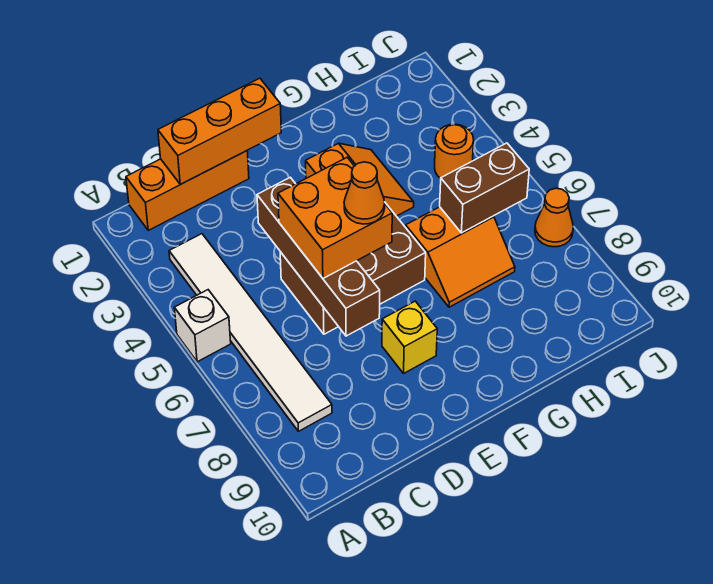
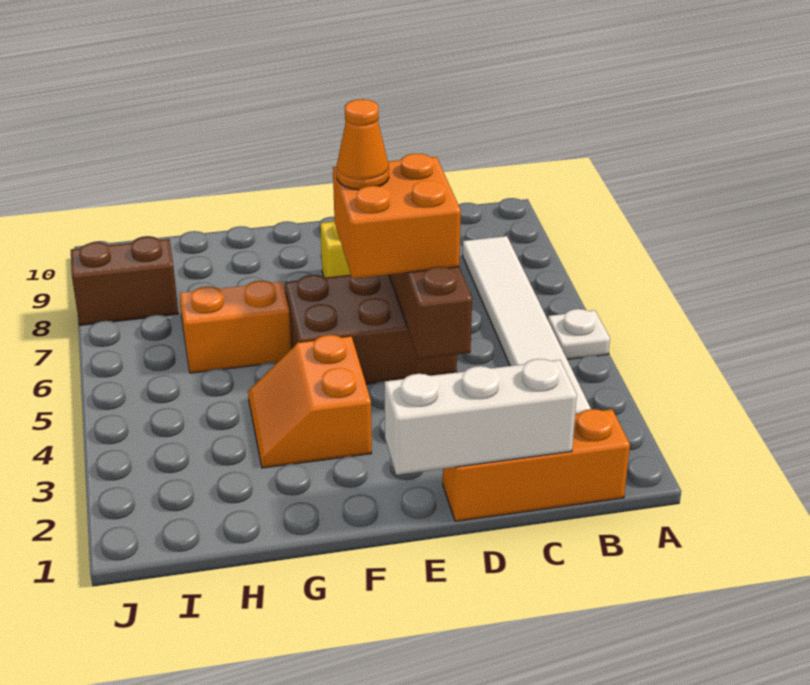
white brick A5 level 1 -> white plate A5 level 1
orange brick C1:E1 level 2 -> white brick C1:E1 level 2
brown brick H6:I6 level 2 -> brown brick I8:J8 level 1
orange round brick I4 level 1 -> none
orange cone J7 level 1 -> none

